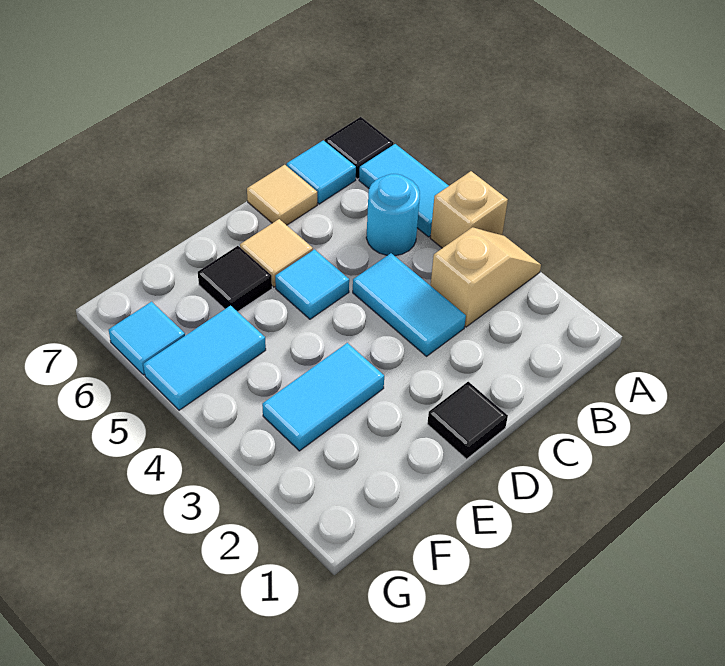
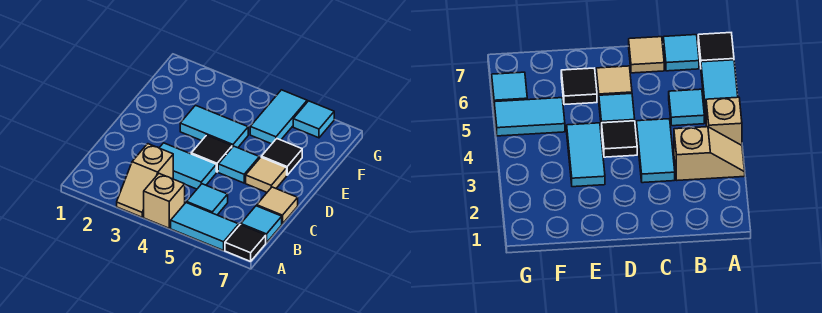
cyan round brick B5 level 1 -> cyan tile B5 level 1
black tile D1 level 1 -> black tile D4 level 1
cyan tile E3:F3 level 1 -> cyan tile E3:E4 level 1

